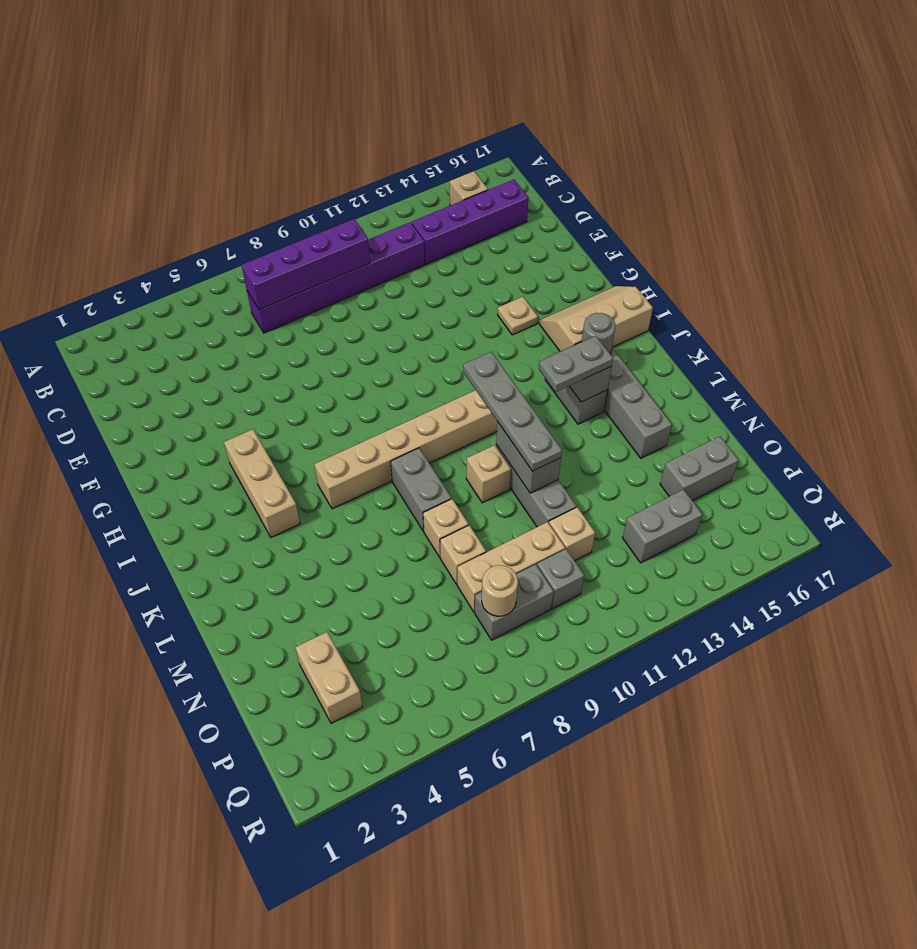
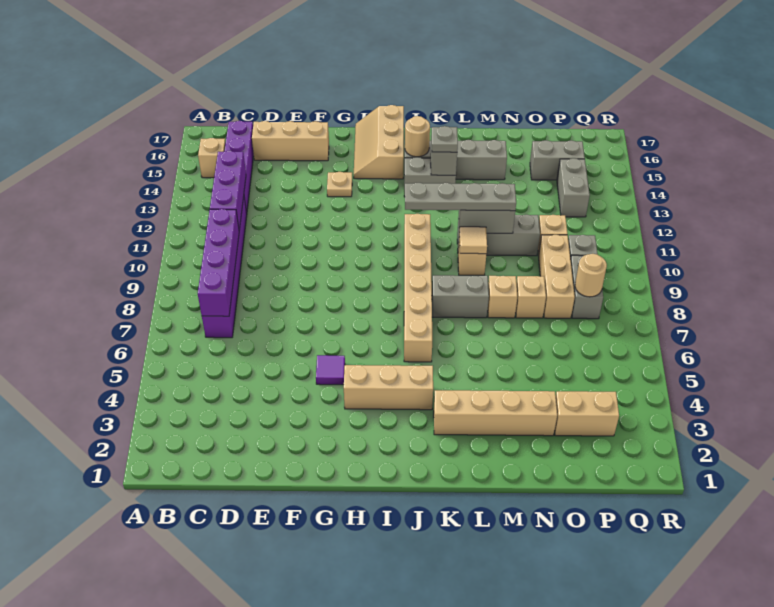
none -> purple brick C11:C13 level 2
none -> tan brick D16:F16 level 1
none -> purple tile G5 level 1
grey round brick J15 level 2 -> tan round brick J15 level 2
none -> tan brick K3:N3 level 1
grey plate K13:K14 level 3 -> grey plate K14 level 3
none -> tan tile L10 level 2
grey brick O15:O16 level 1 -> grey brick O15:P15 level 1

